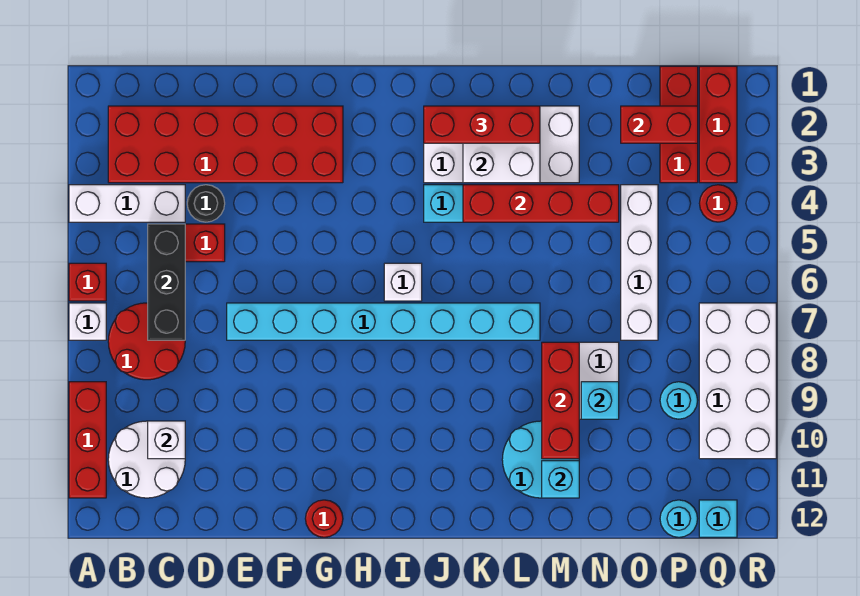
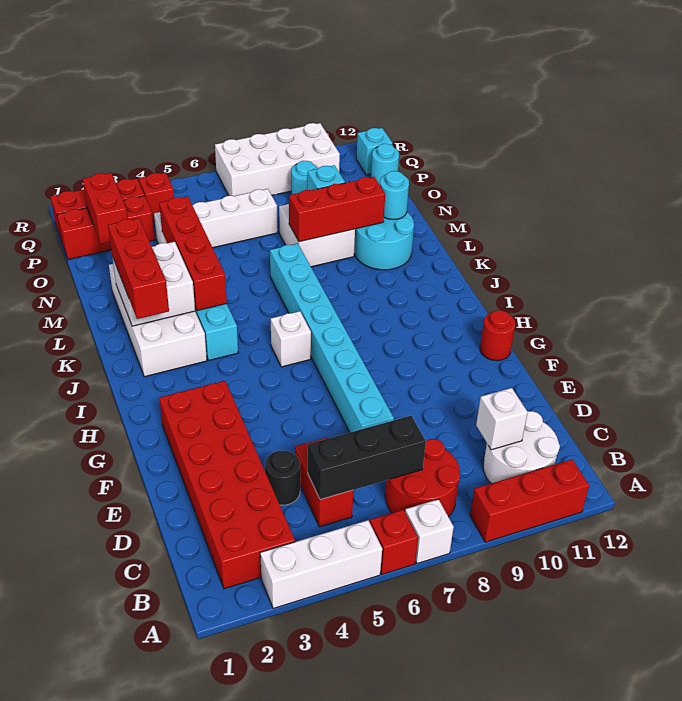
white brick A4:C4 level 1 -> white brick A3:A5 level 1
cyan brick M11 level 2 -> cyan round brick M11 level 2
red round brick Q4 level 1 -> red brick Q4 level 1

